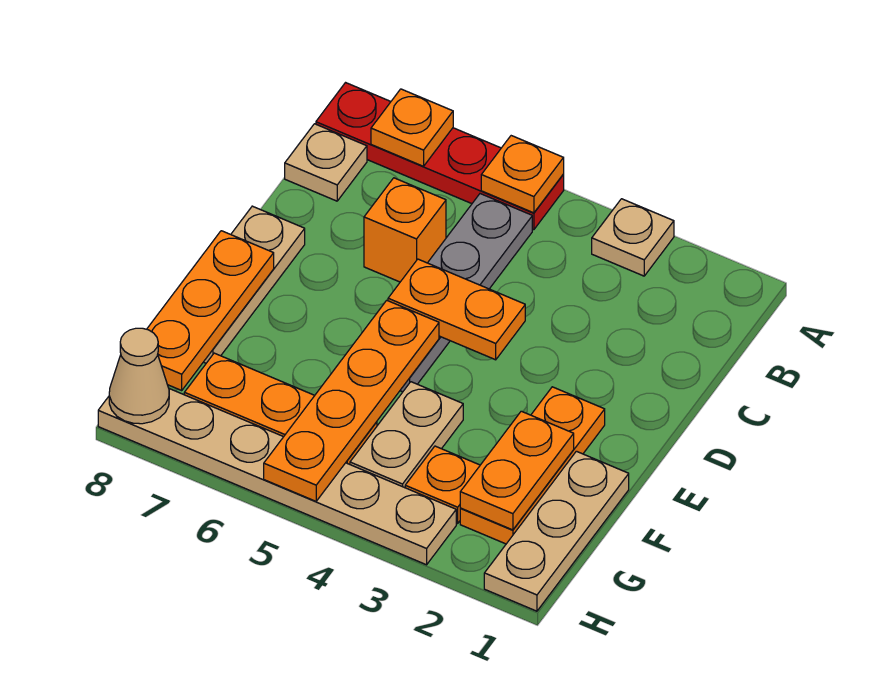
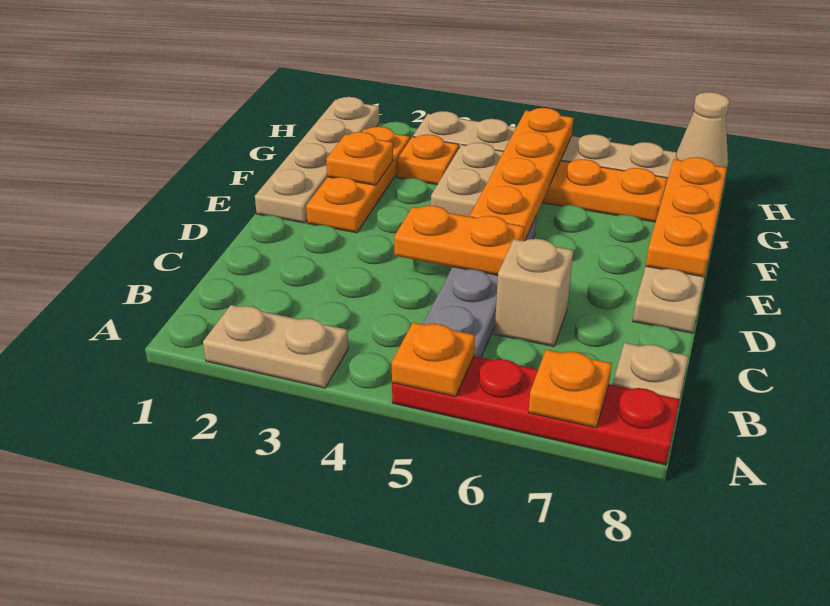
tan plate A3 level 1 -> tan plate A2:A3 level 1
orange brick C6 level 1 -> tan brick C6 level 1
tan plate F1:H1 level 1 -> tan plate E1:H1 level 1
orange plate F2:G2 level 2 -> orange plate F2 level 2

